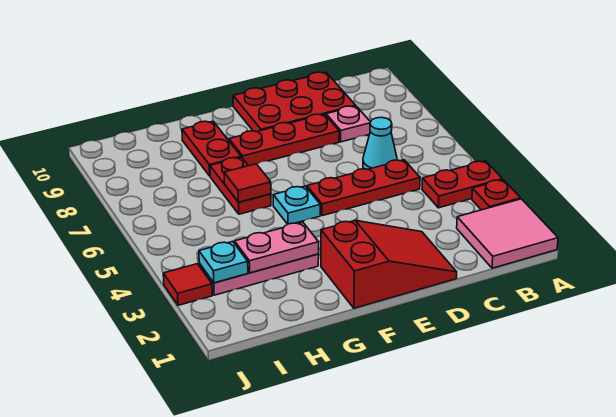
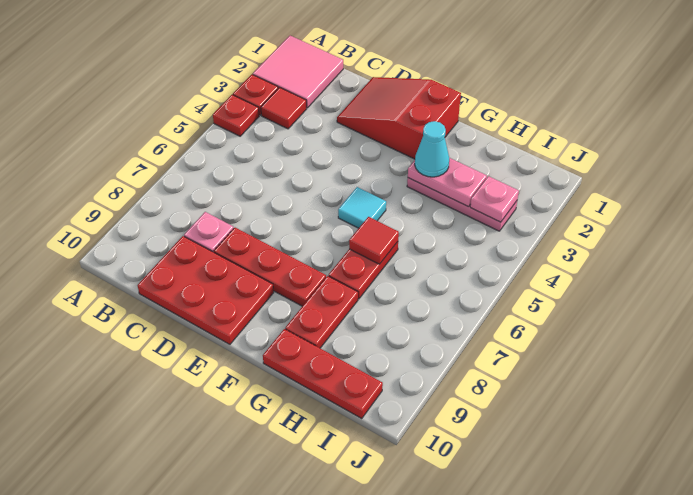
red plate A4:B4 level 1 -> red plate A4 level 1
red plate C5:E5 level 1 -> red plate G10:I10 level 1
cyan cone C6 level 1 -> cyan cone G3 level 3
cyan plate F5 level 1 -> cyan tile F5 level 1
cyan plate I3 level 2 -> pink plate I3 level 2
red tile J3 level 1 -> red tile B3 level 1

